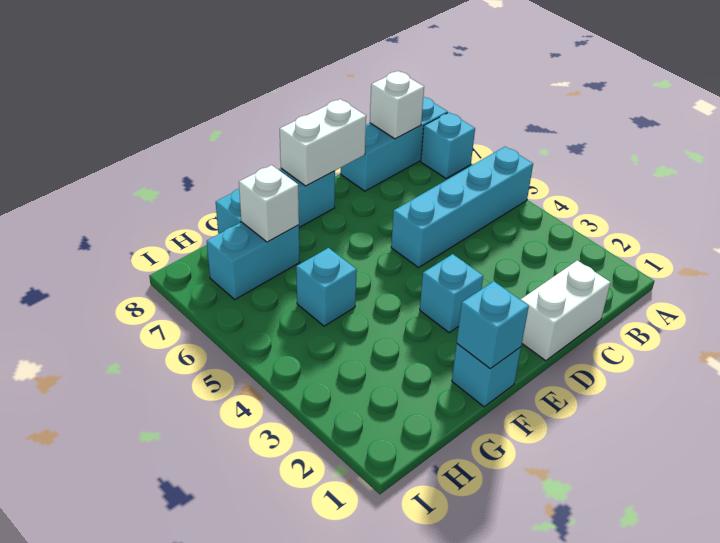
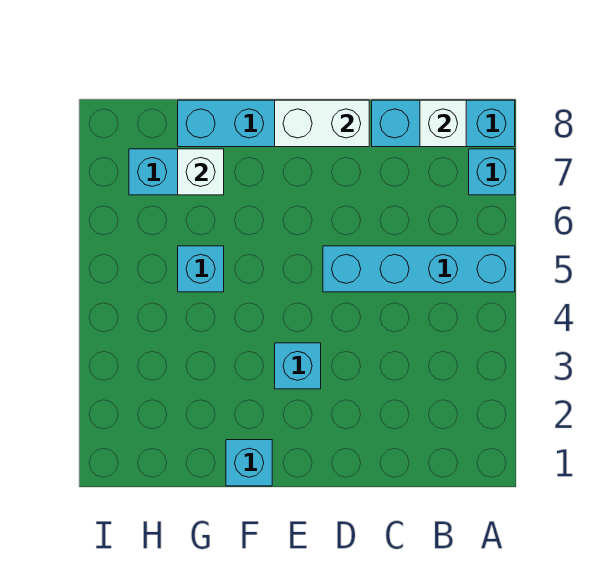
white brick C1:D1 level 1 -> none
cyan brick F1 level 2 -> none

